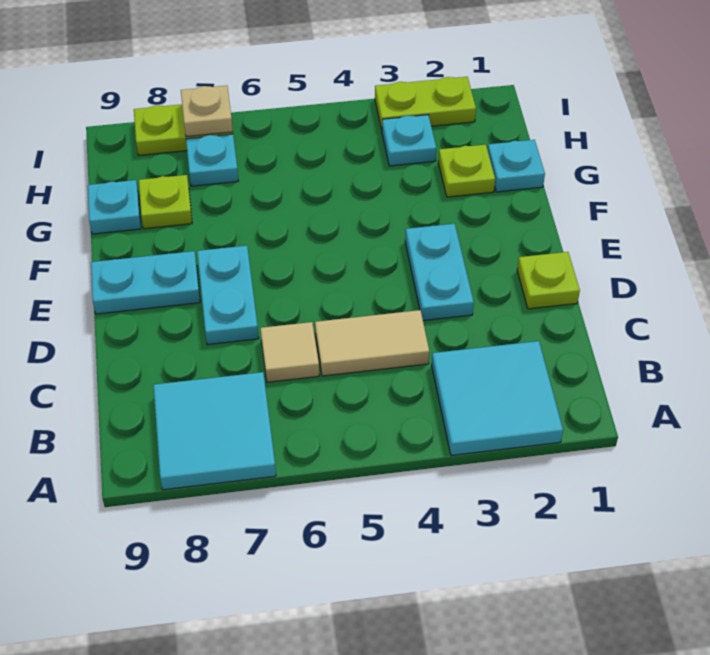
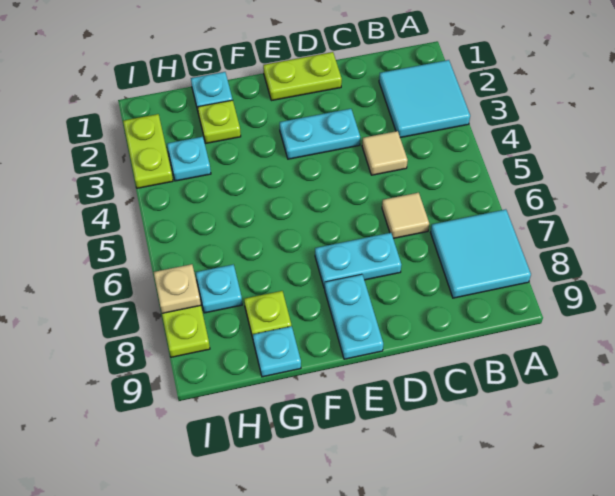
tan tile C4:C5 level 1 -> tan tile C4 level 1
lime plate D1 level 1 -> lime plate D1:E1 level 1

